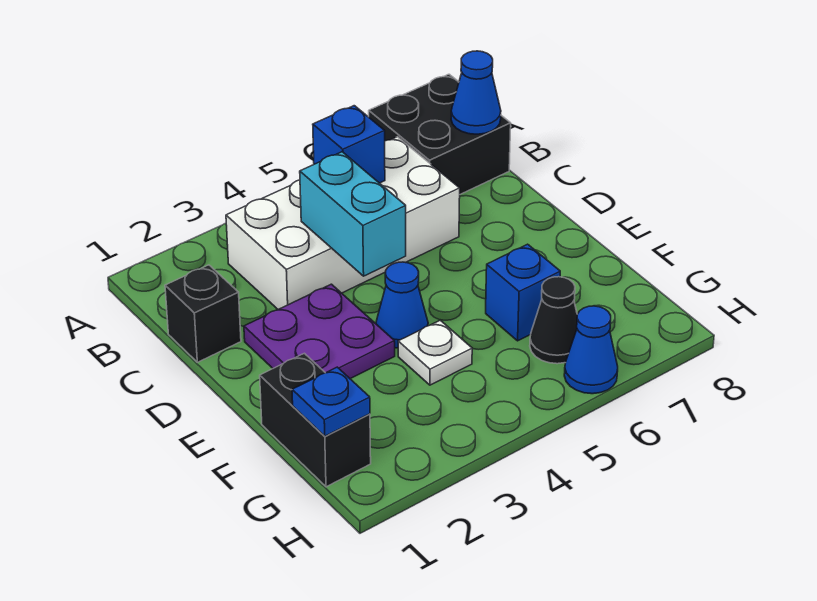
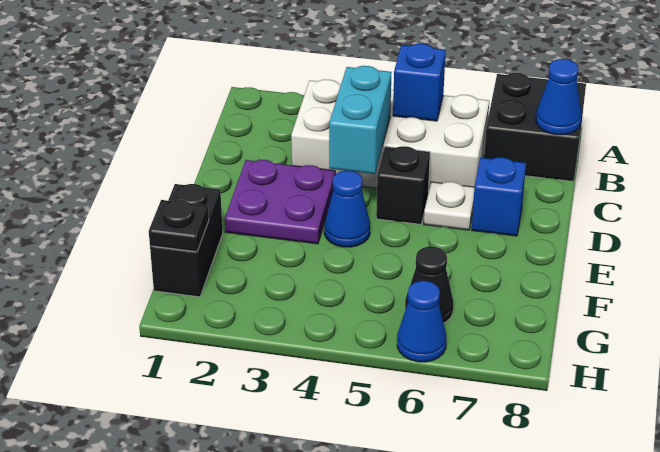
black brick C1 level 1 -> black brick D5 level 1
white plate F4 level 1 -> white plate D6 level 1
blue brick F6 level 1 -> blue brick D7 level 1
blue plate G1 level 2 -> black plate G1 level 2

